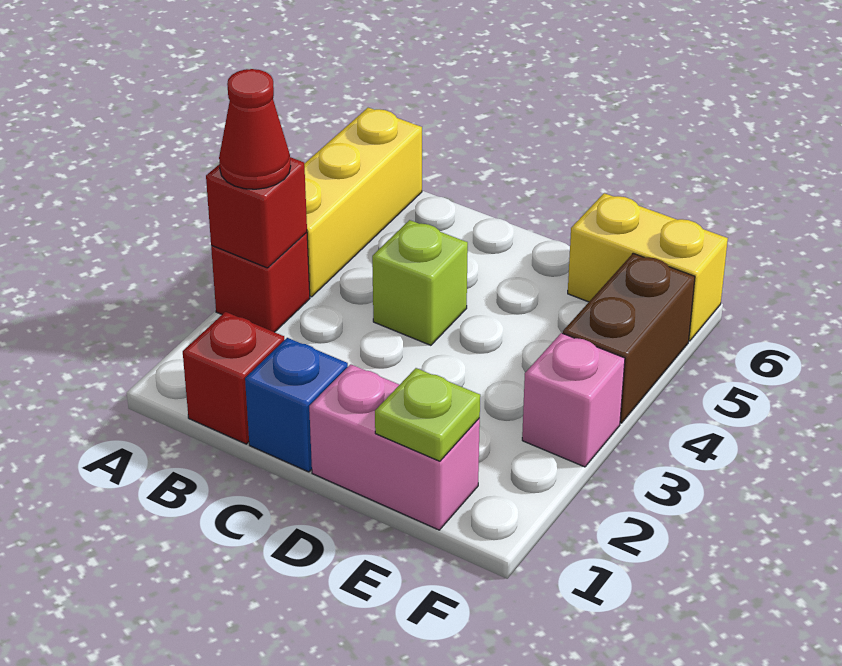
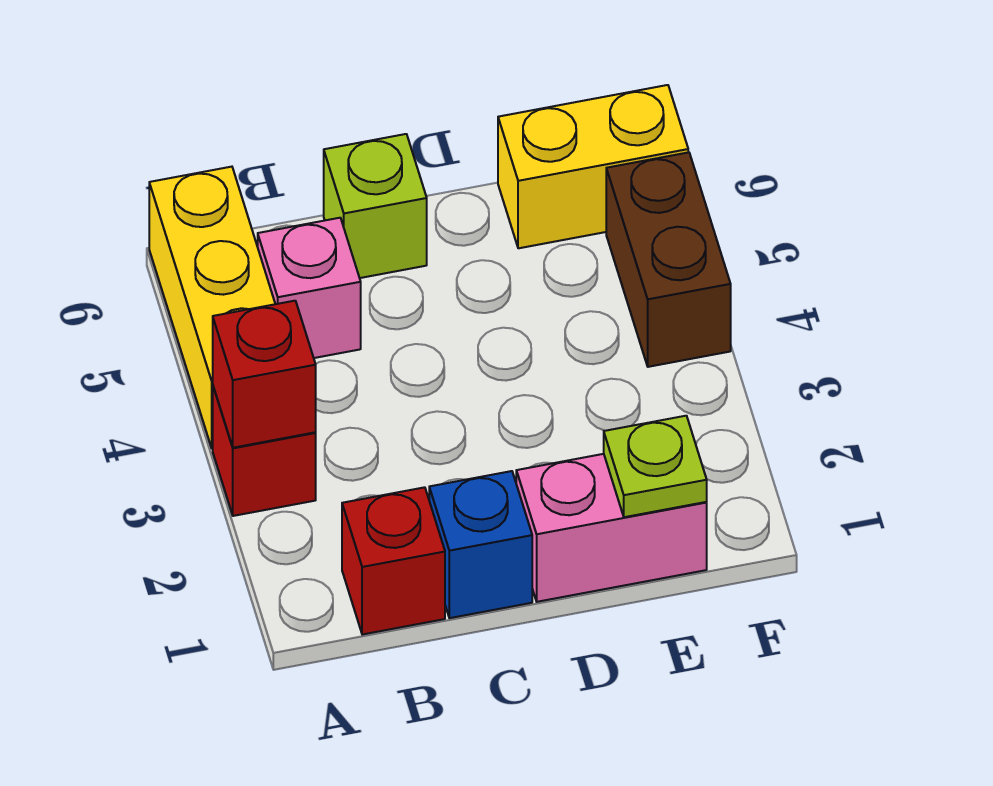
red cone A3 level 3 -> none
lime brick C4 level 1 -> lime brick C6 level 1
pink brick F3 level 1 -> pink brick B5 level 1

